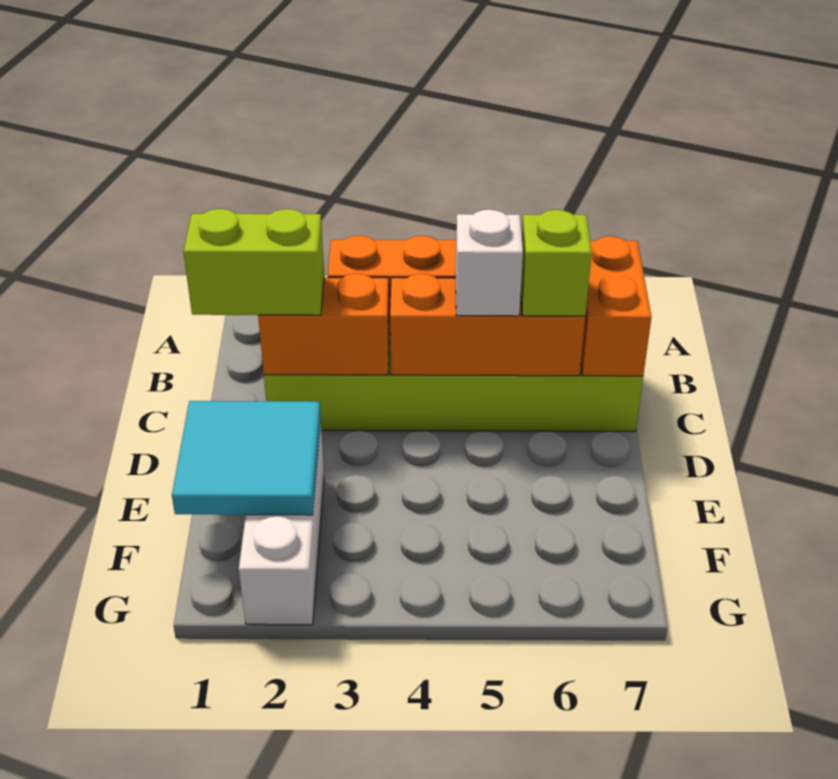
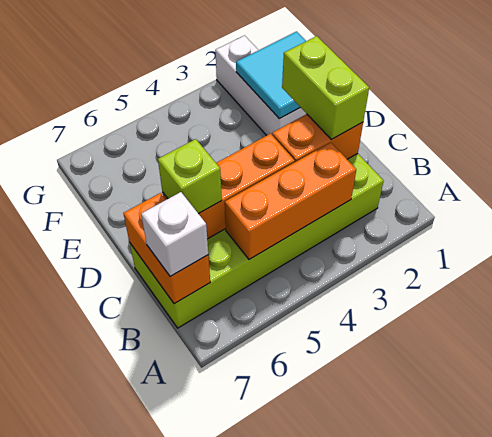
lime brick C1:C2 level 3 -> lime brick C2:D2 level 3
white brick C5 level 3 -> white brick B7 level 3

